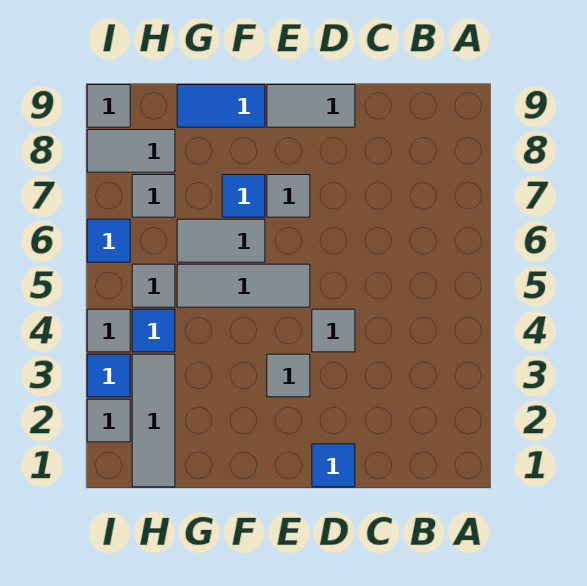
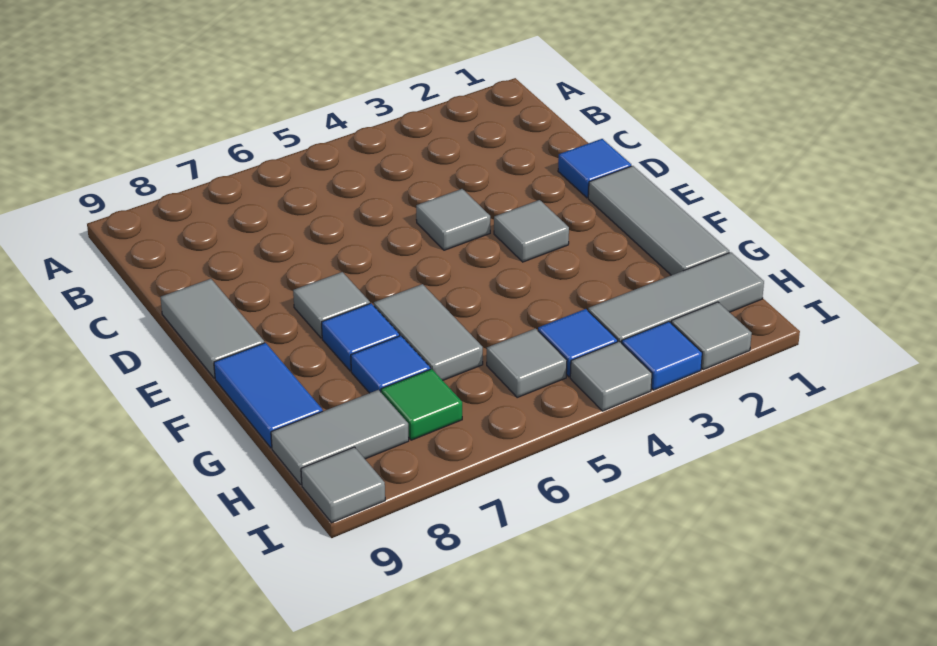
grey tile E5:G5 level 1 -> grey tile E1:G1 level 1
grey tile H7 level 1 -> green tile H7 level 1
grey tile H8:I8 level 1 -> grey tile H8:H9 level 1
blue tile I6 level 1 -> blue tile G7 level 1

